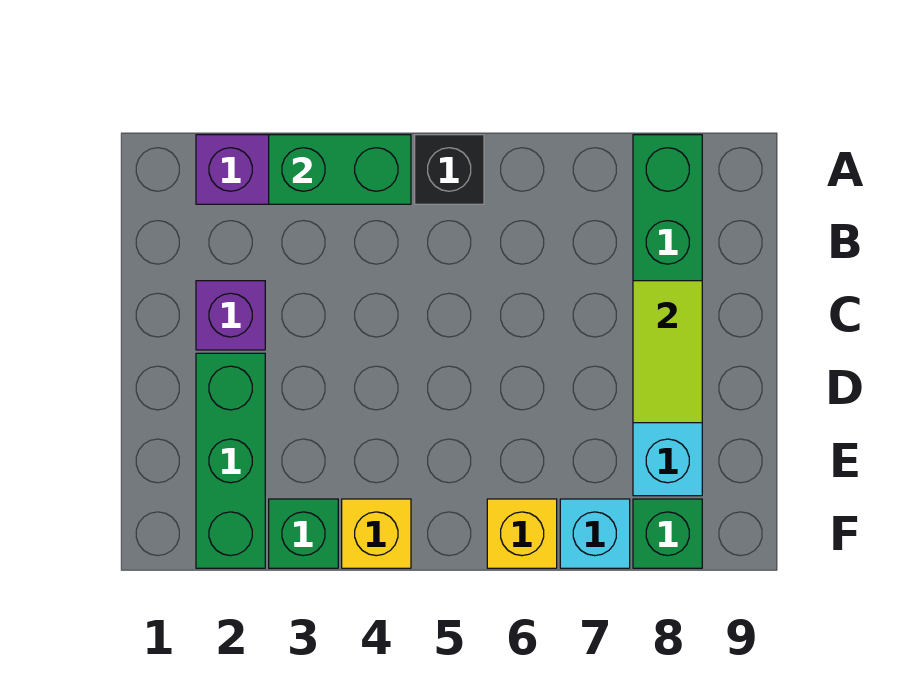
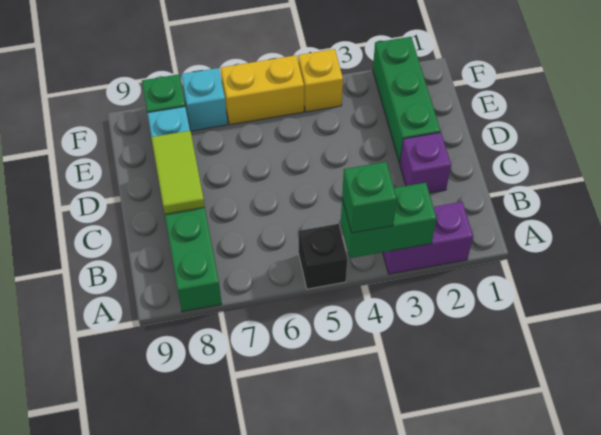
green brick F3 level 1 -> green brick A4 level 3
yellow brick F6 level 1 -> yellow brick F5:F6 level 1

